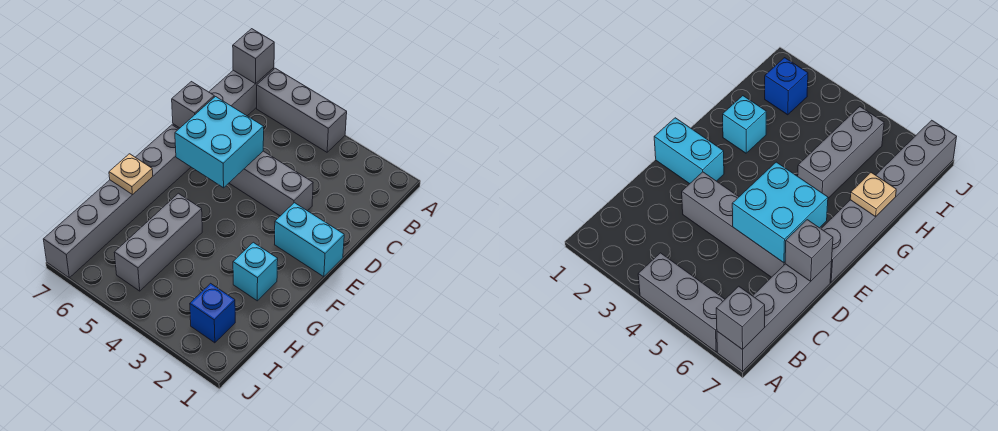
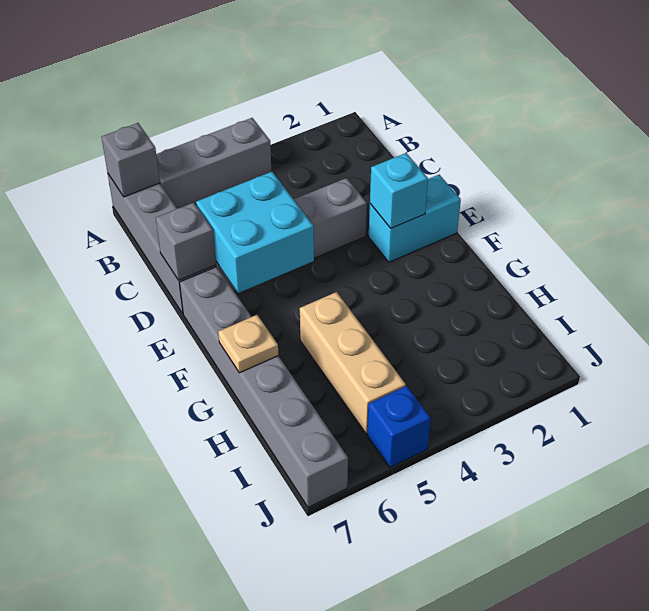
cyan brick G2 level 1 -> cyan brick E2 level 2
grey brick G5:I5 level 1 -> tan brick G5:I5 level 1
blue brick I2 level 1 -> blue brick J5 level 1

